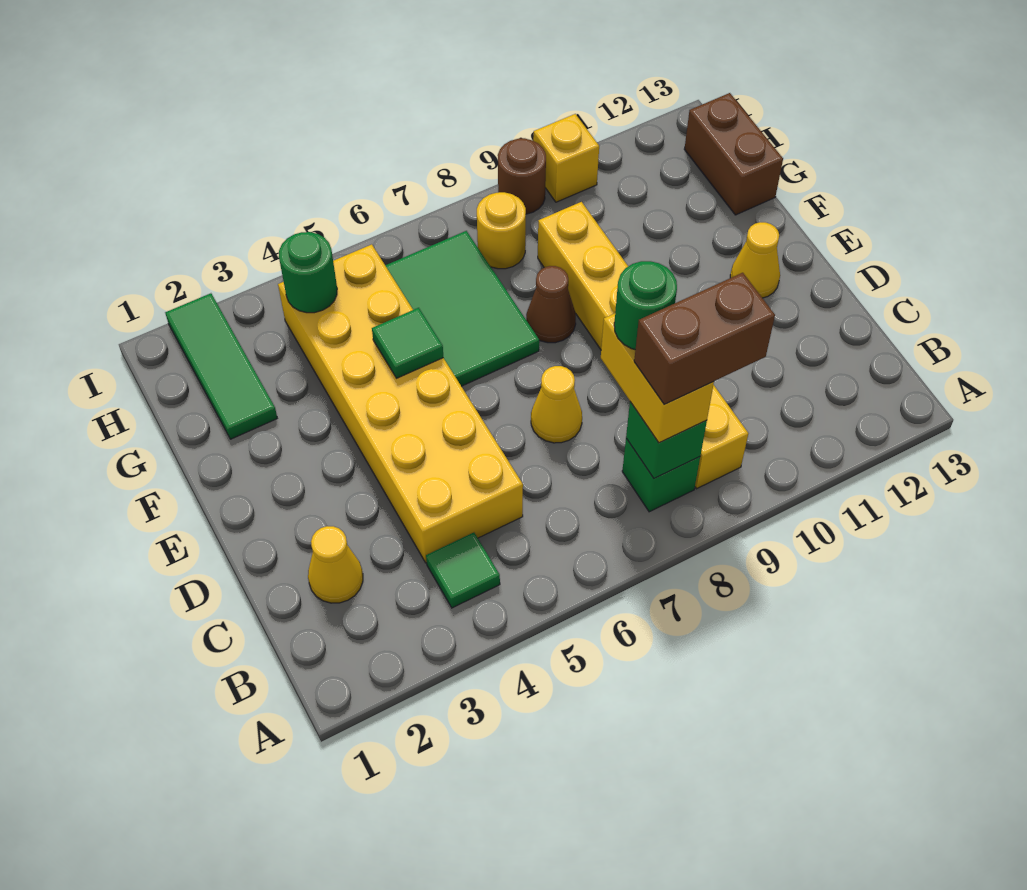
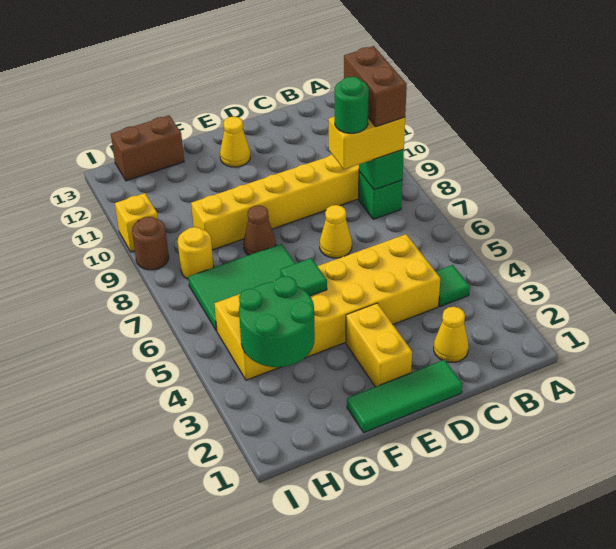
none -> yellow brick E2:E3 level 1
green tile G2:I2 level 1 -> green tile D1:F1 level 1
green round brick H4 level 2 -> green round brick G3:H4 level 2

